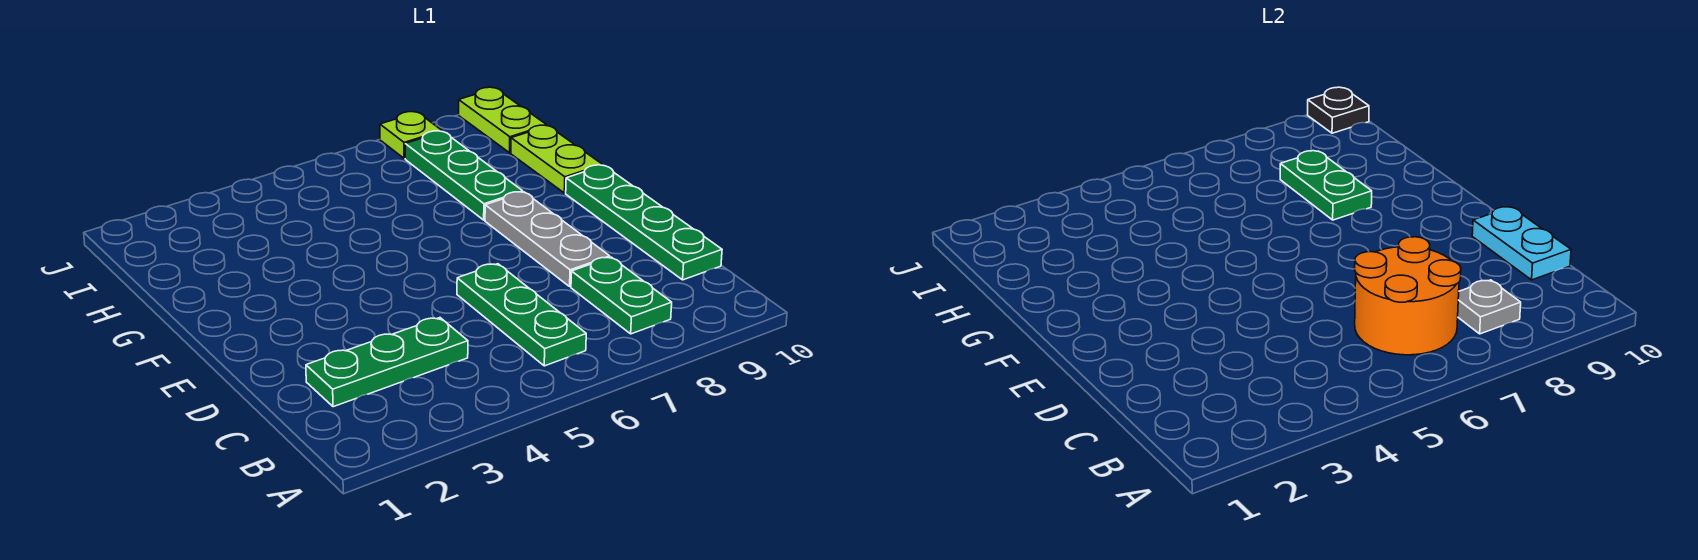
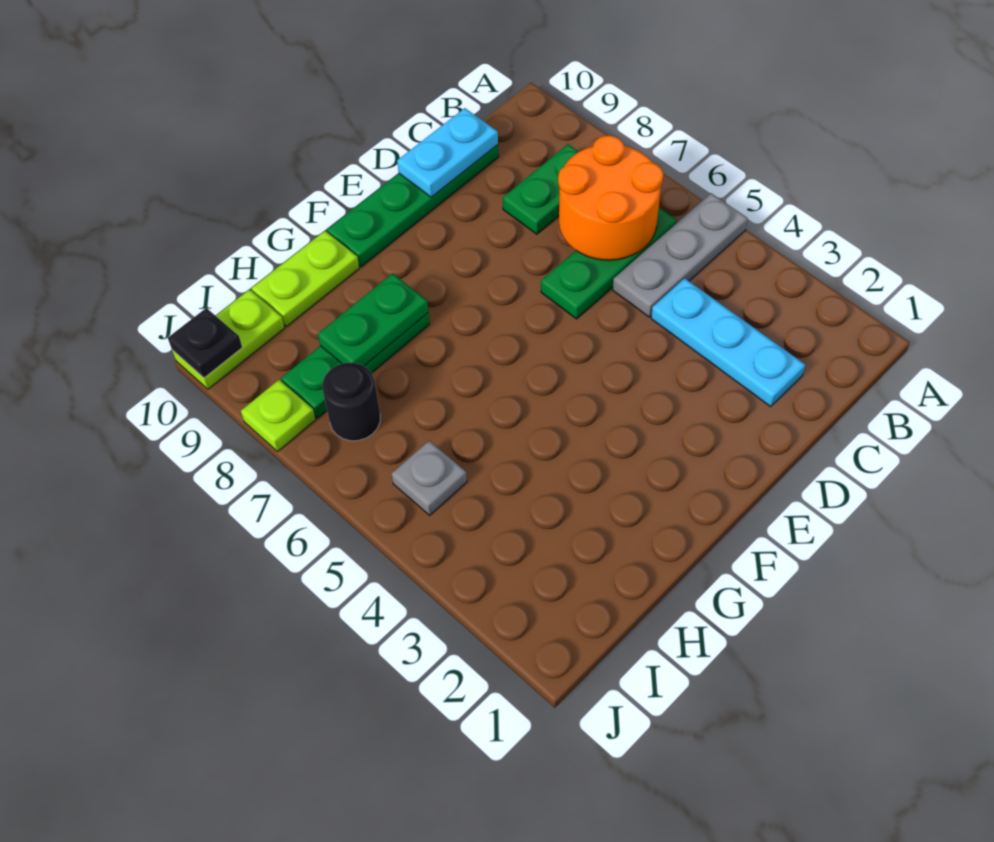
grey plate B8 level 2 -> grey plate I5 level 1
green plate C2:C4 level 1 -> cyan plate C2:C4 level 1
grey plate D8:F8 level 1 -> grey plate A5:C5 level 1
none -> black round brick I7 level 1

